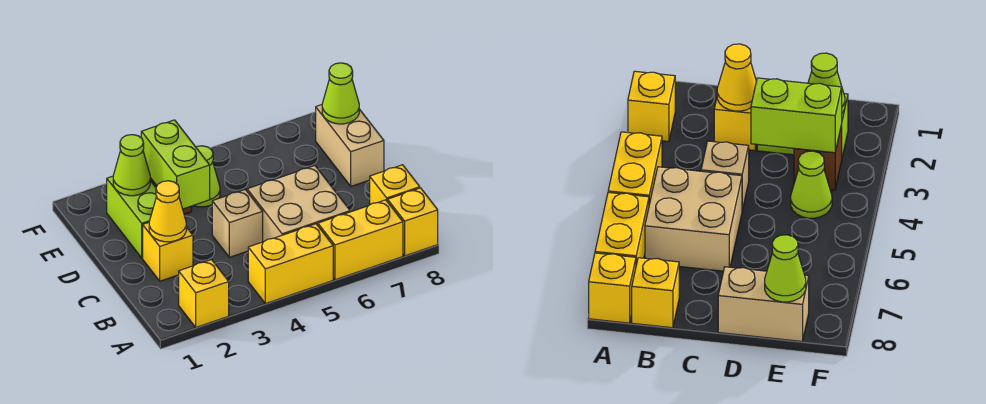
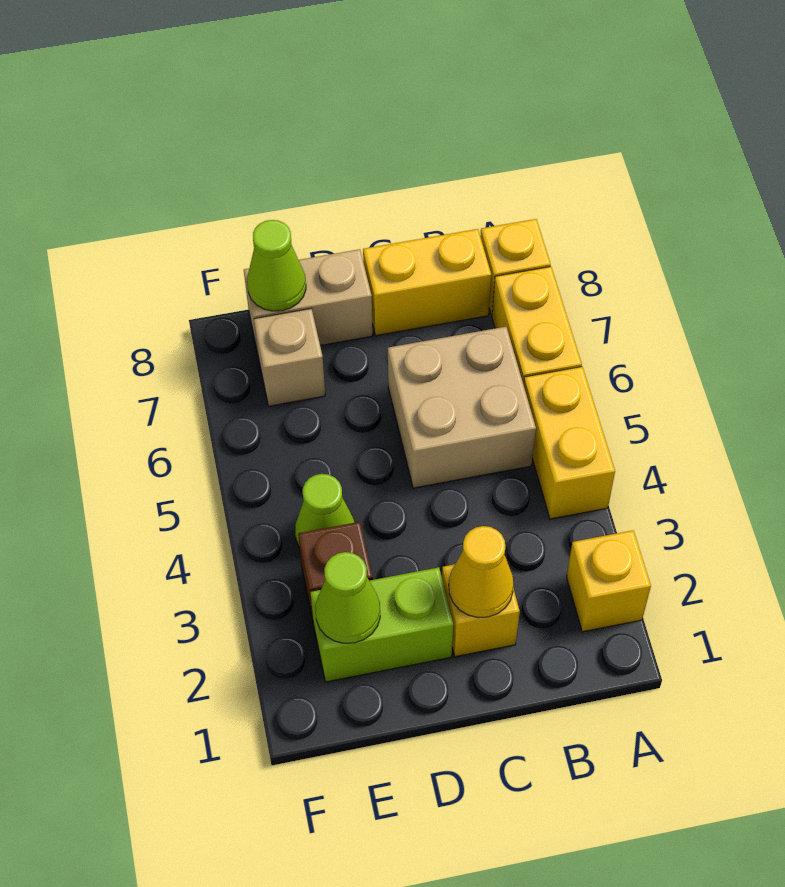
yellow brick B8 level 1 -> yellow brick B8:C8 level 1
tan brick C4 level 1 -> tan brick E7 level 1
lime brick D3:E3 level 2 -> none

